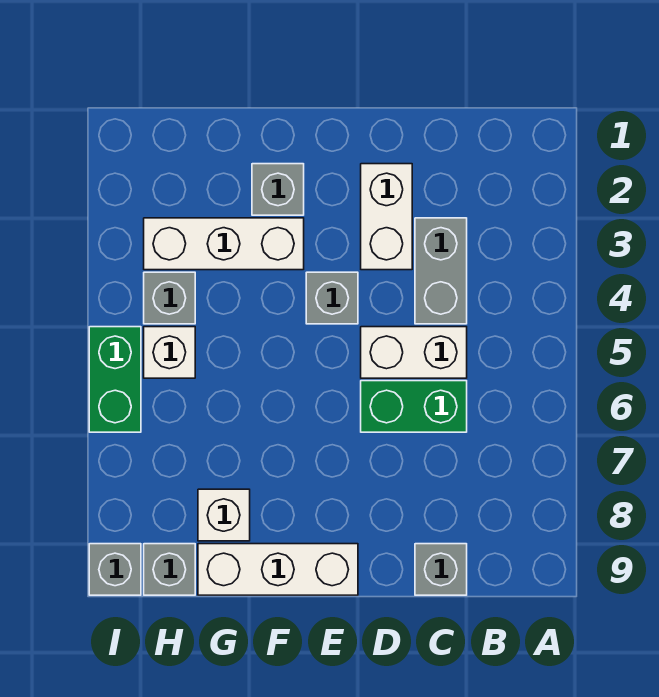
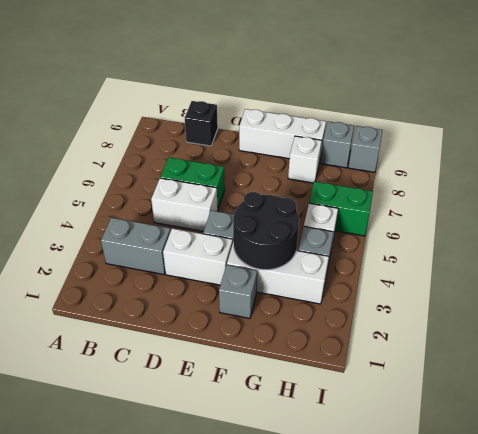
grey brick C3:C4 level 1 -> grey brick B3:C3 level 1
grey brick C9 level 1 -> black brick C9 level 1
white brick D2:D3 level 1 -> white brick D3:E3 level 1
none -> black round brick F3:G4 level 2
green brick I5:I6 level 1 -> green brick H6:I6 level 1

